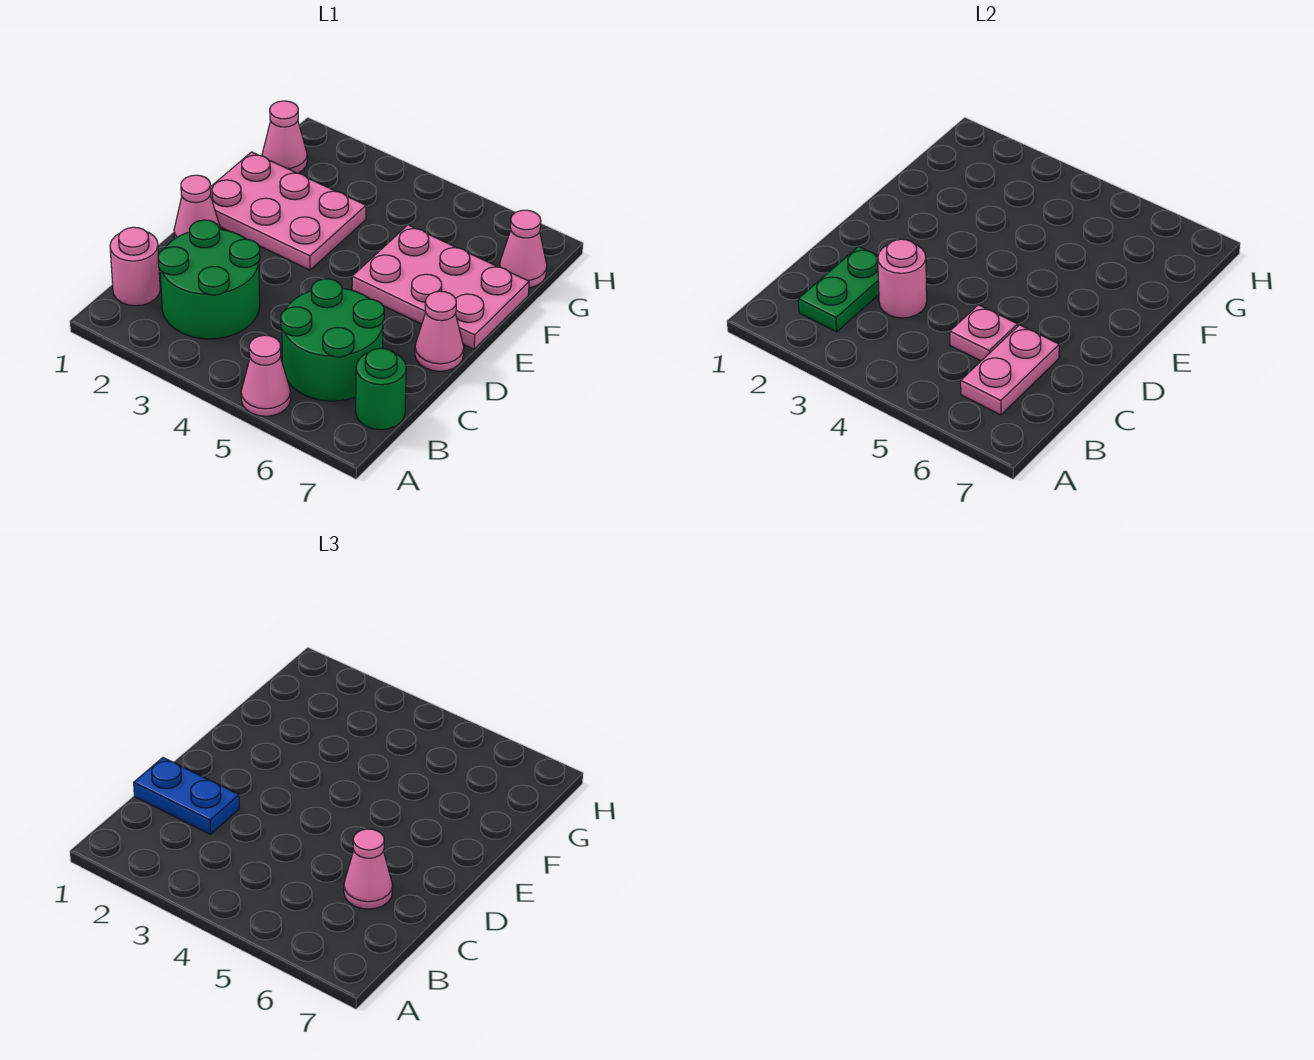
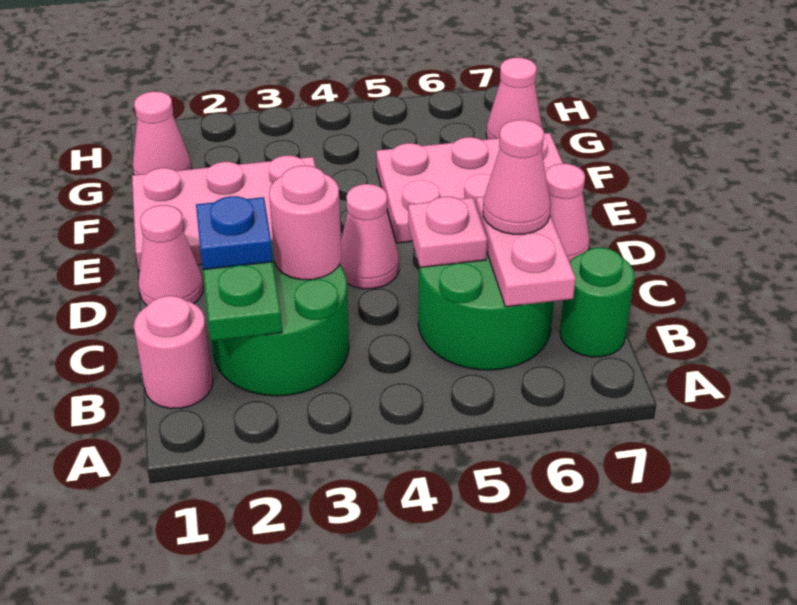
pink cone A5 level 1 -> pink cone D4 level 1
blue plate C1:C2 level 3 -> blue plate C2 level 3

